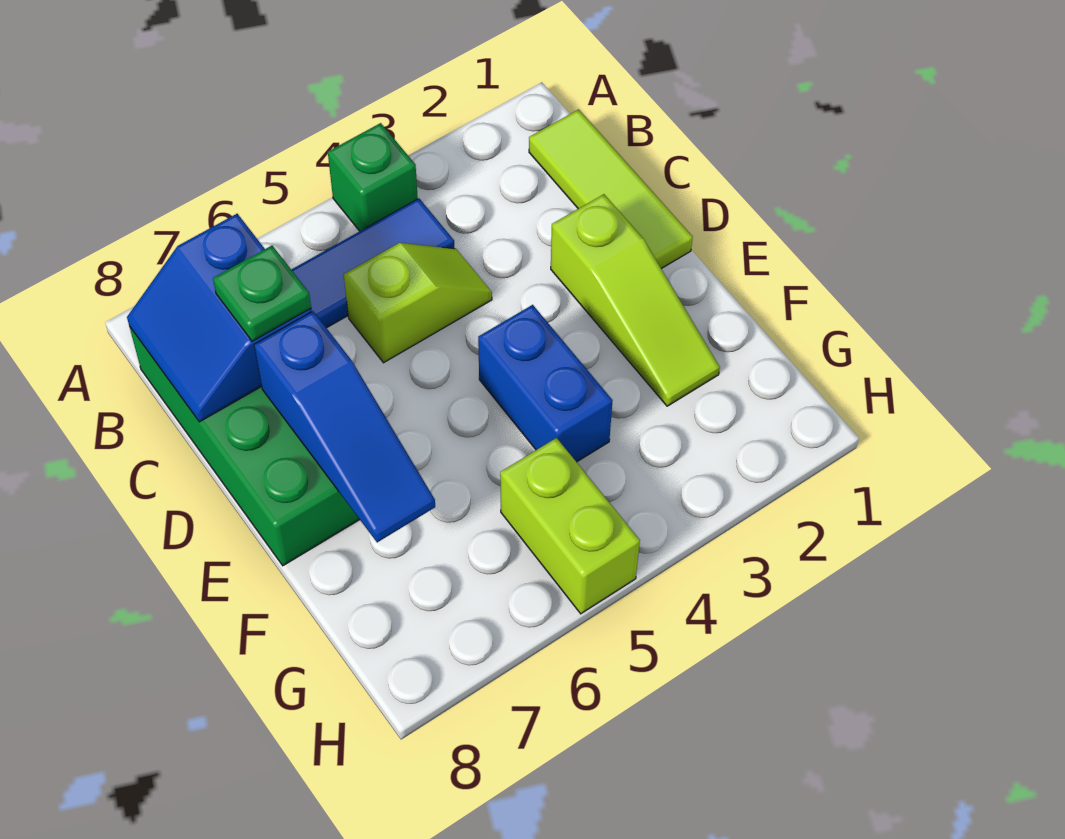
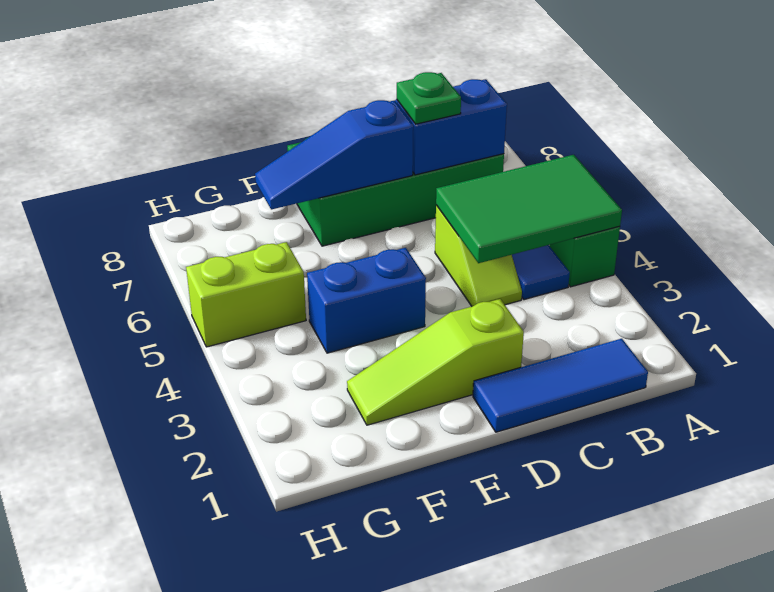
none -> green tile A4:C5 level 2
lime tile B1:D1 level 1 -> blue tile B1:D1 level 1

